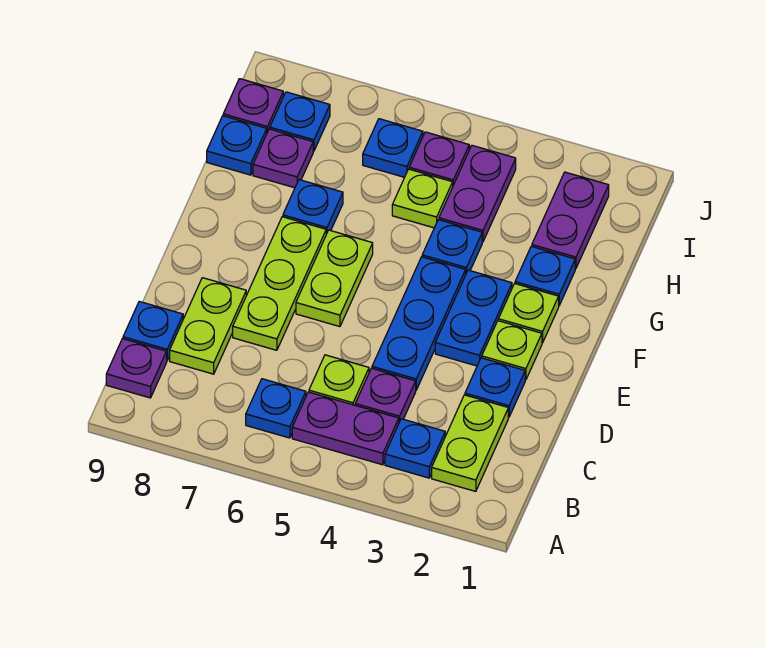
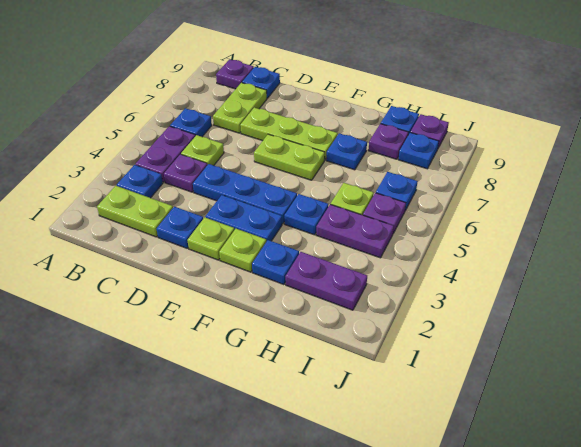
lime plate C8:D8 level 1 -> lime plate C7:C8 level 1

